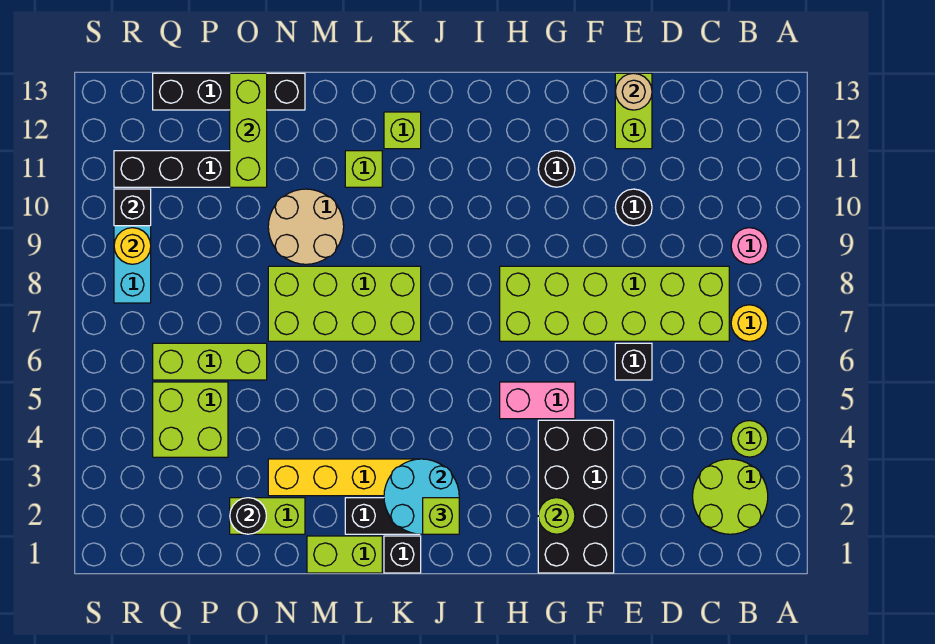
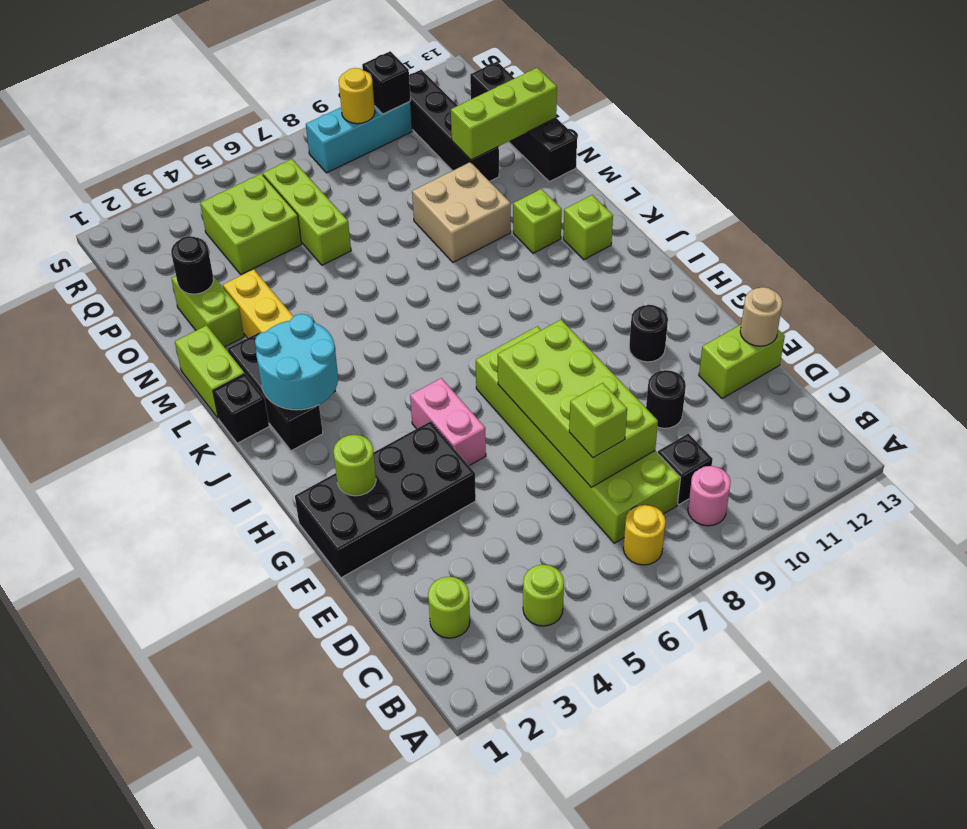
lime round brick B2:C3 level 1 -> lime round brick C2 level 1
black brick E6 level 1 -> black brick C9 level 1
lime brick J2 level 3 -> lime brick D7 level 3
lime brick K7:N8 level 1 -> lime brick D7:G8 level 2
tan round brick M9:N10 level 1 -> tan brick M9:N10 level 1

